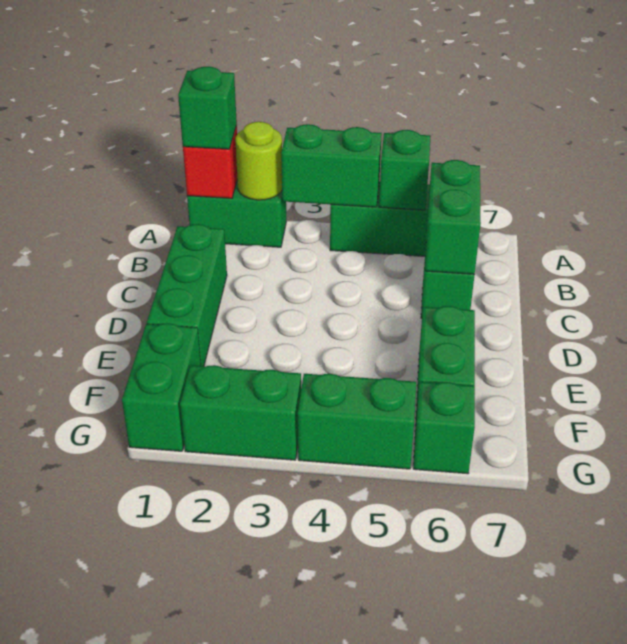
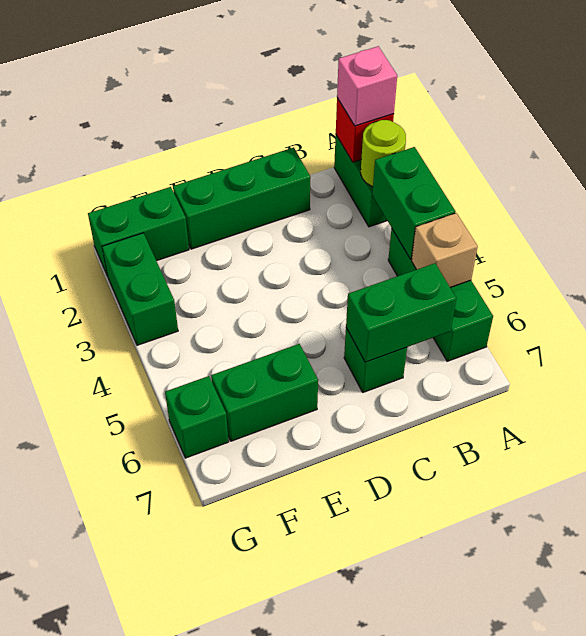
green brick A1 level 3 -> pink brick A1 level 3
green brick A5 level 2 -> tan brick A5 level 2
green brick G4:G5 level 1 -> none

